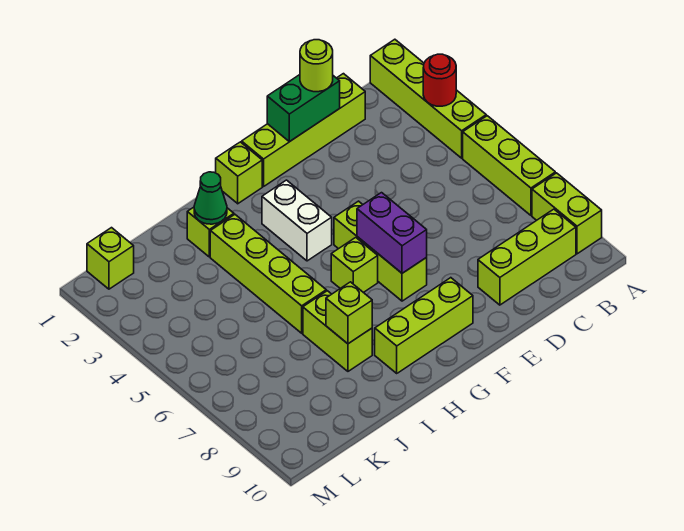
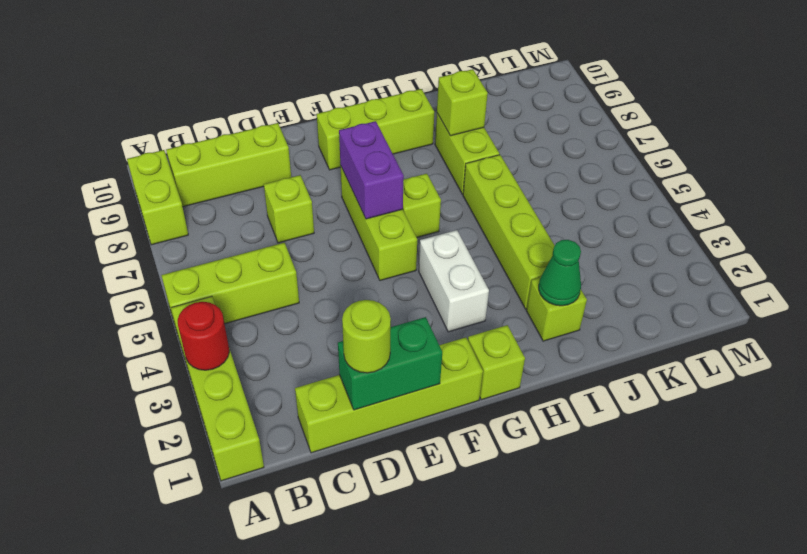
lime brick A5:A7 level 1 -> lime brick A5:C5 level 1
lime brick L1 level 1 -> lime brick D7 level 1

